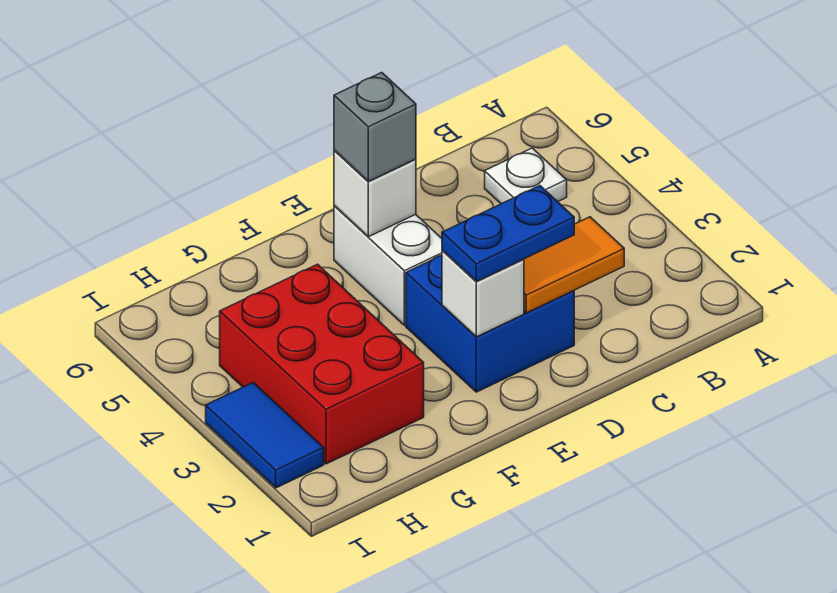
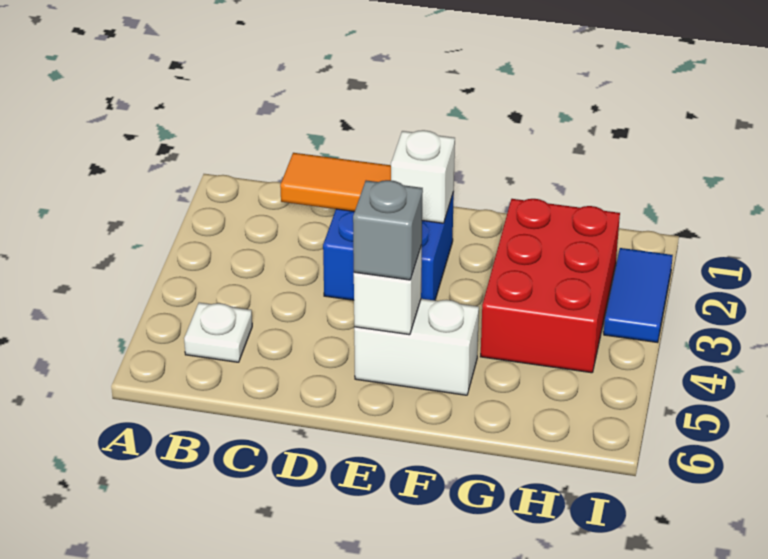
blue plate D2:E2 level 3 -> none
white brick E4:E5 level 1 -> white brick E5:F5 level 1

